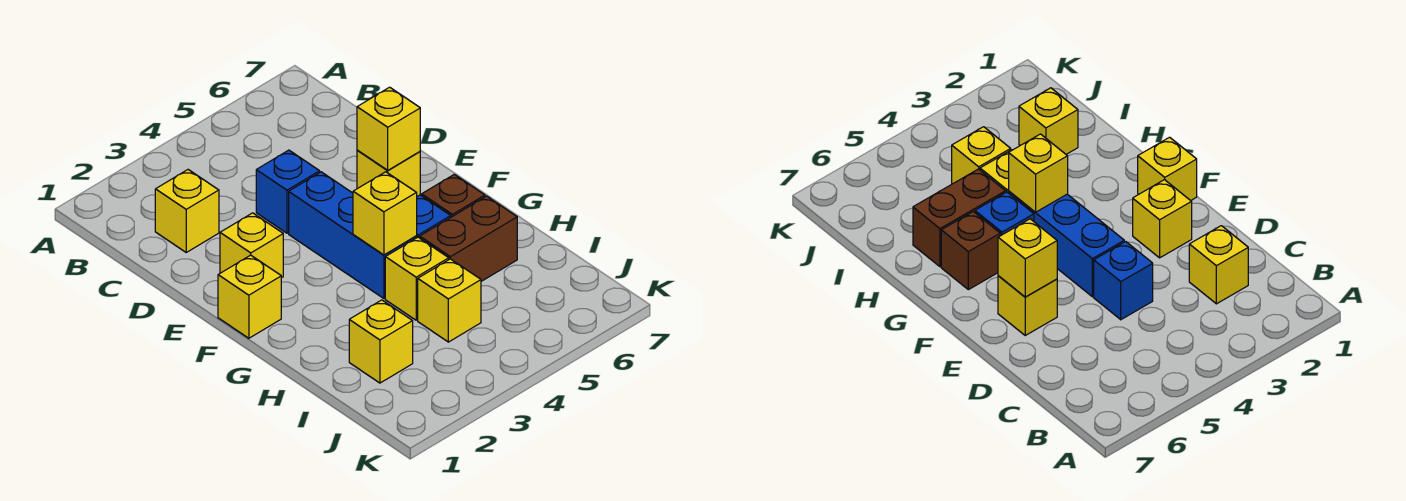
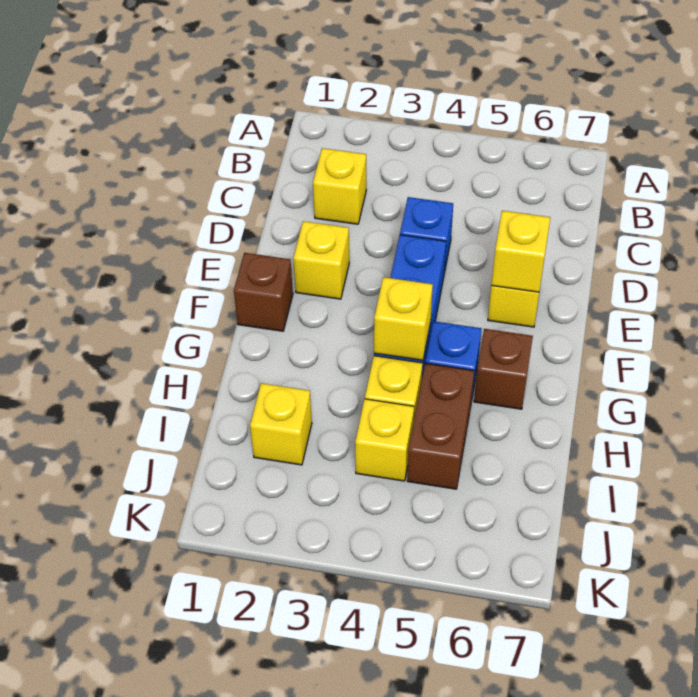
yellow brick F1 level 1 -> brown brick F1 level 1
brown brick H5:H6 level 1 -> brown brick H5:I5 level 1

